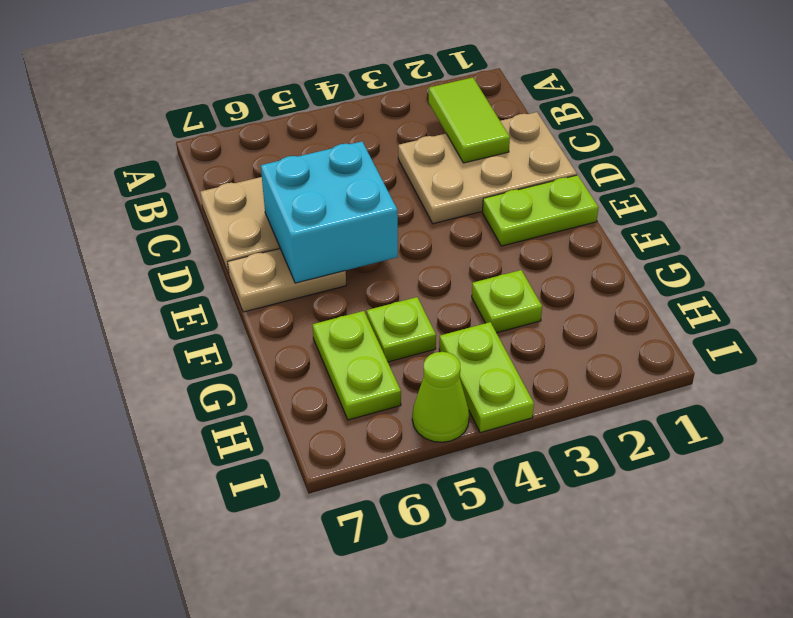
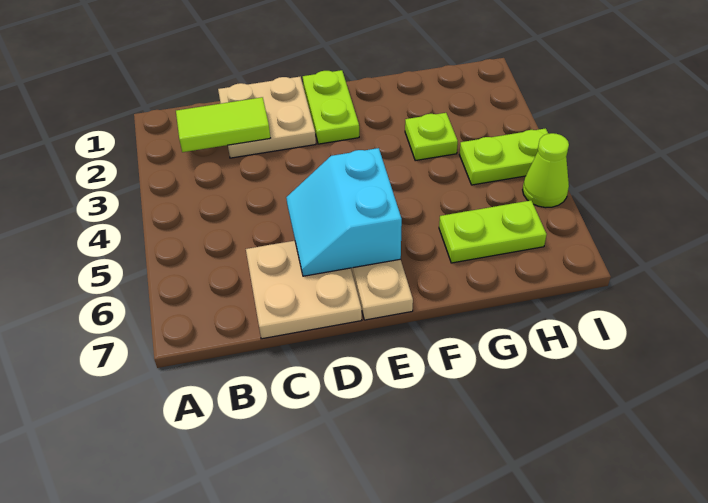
tan plate C1:D3 level 1 -> tan plate C1:D2 level 1
cyan brick D5:E6 level 2 -> cyan slope D5:E6 level 2 top E
lime plate G5 level 1 -> none

